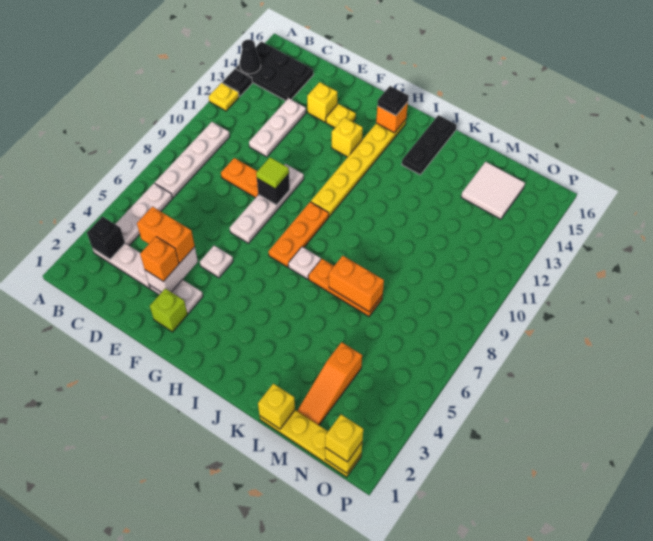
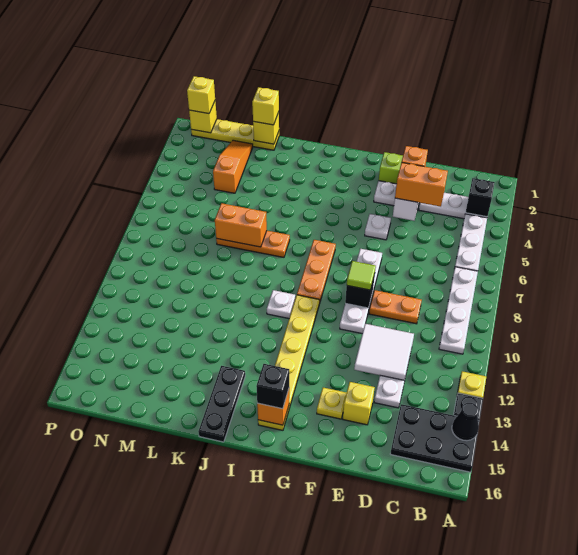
yellow brick G13 level 1 -> yellow brick L1 level 3
black plate H15 level 3 -> black brick H15 level 3
white plate I7 level 1 -> white plate I10 level 1
white tile M14:N15 level 1 -> white tile D11:E12 level 2

